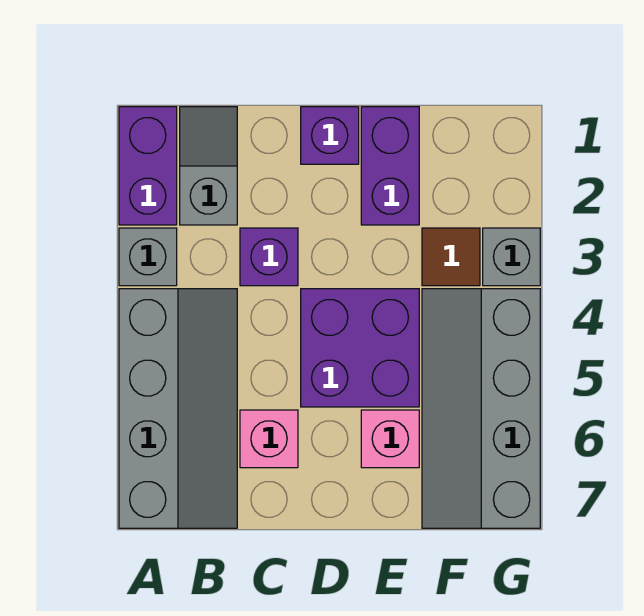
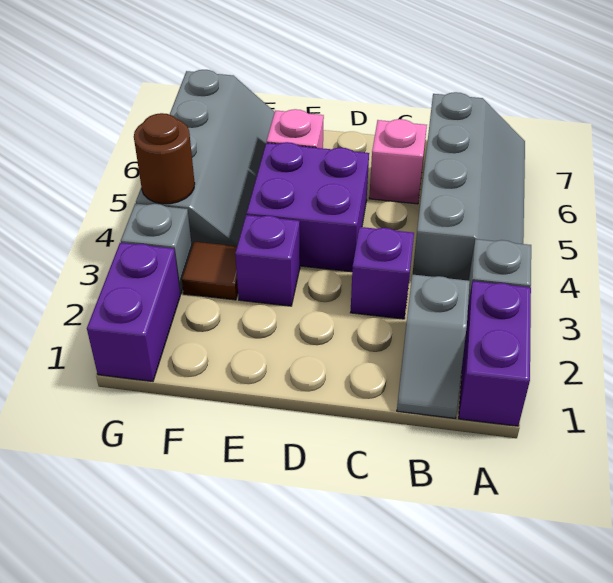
grey slope A4:B7 level 1 top A -> grey slope A4:B7 level 1 top B
purple brick D1 level 1 -> purple brick E3 level 1
purple brick E1:E2 level 1 -> purple brick G1:G2 level 1
none -> brown round brick G4 level 2

